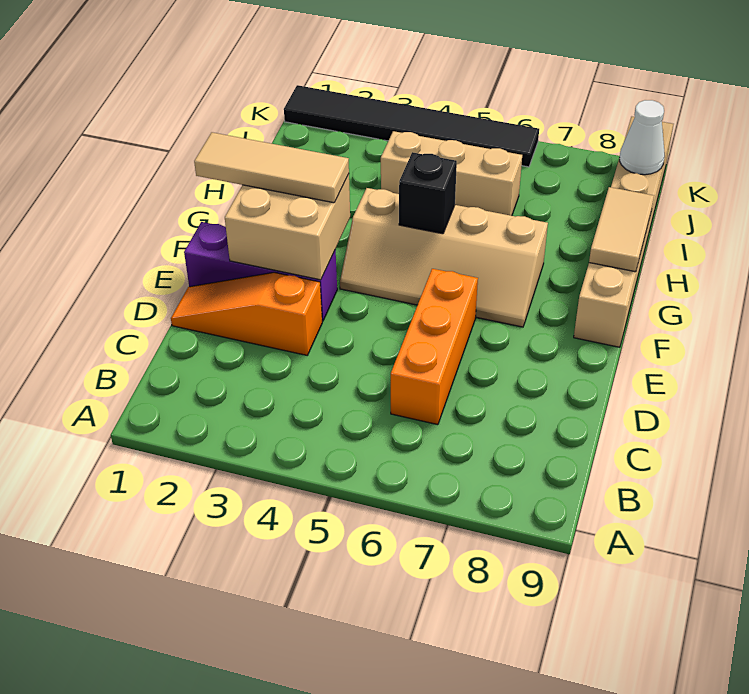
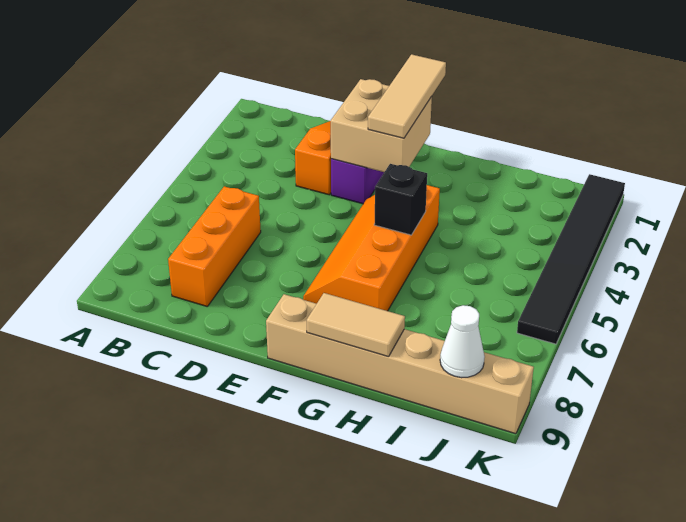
orange brick C6:E6 level 1 -> orange brick C6:C8 level 1
tan slope F4:G7 level 1 top G -> orange slope F4:G7 level 1 top G
tan brick I4:I6 level 1 -> none

